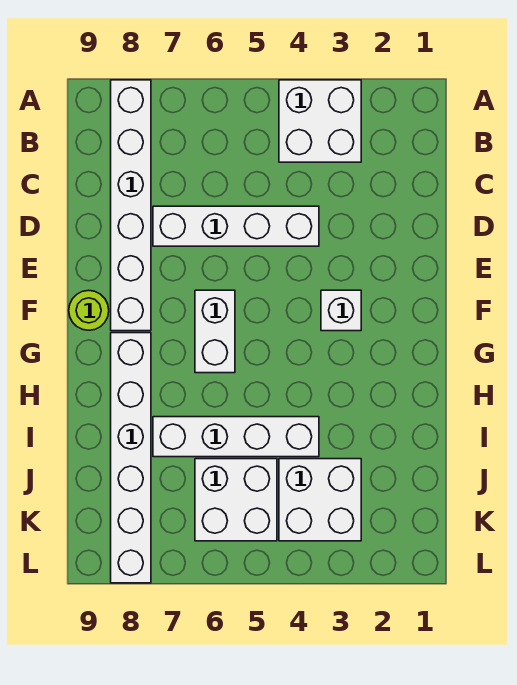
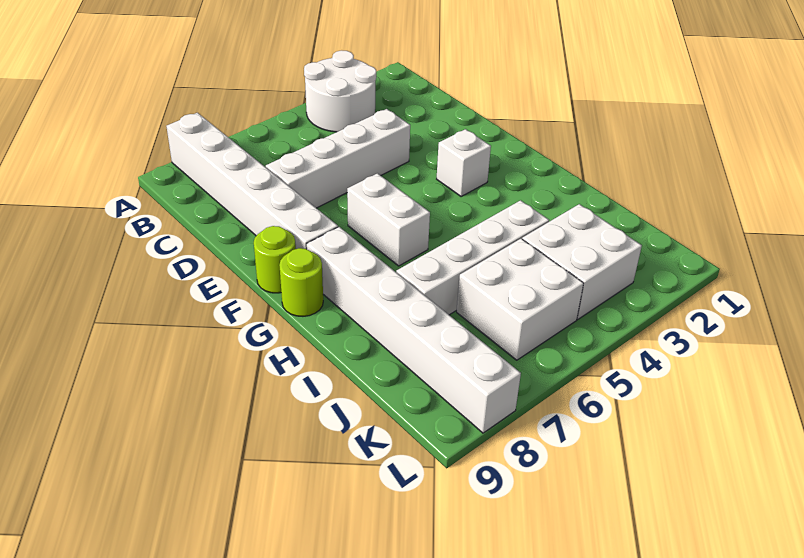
white brick A3:B4 level 1 -> white round brick A3:B4 level 1
none -> lime round brick G9 level 1

